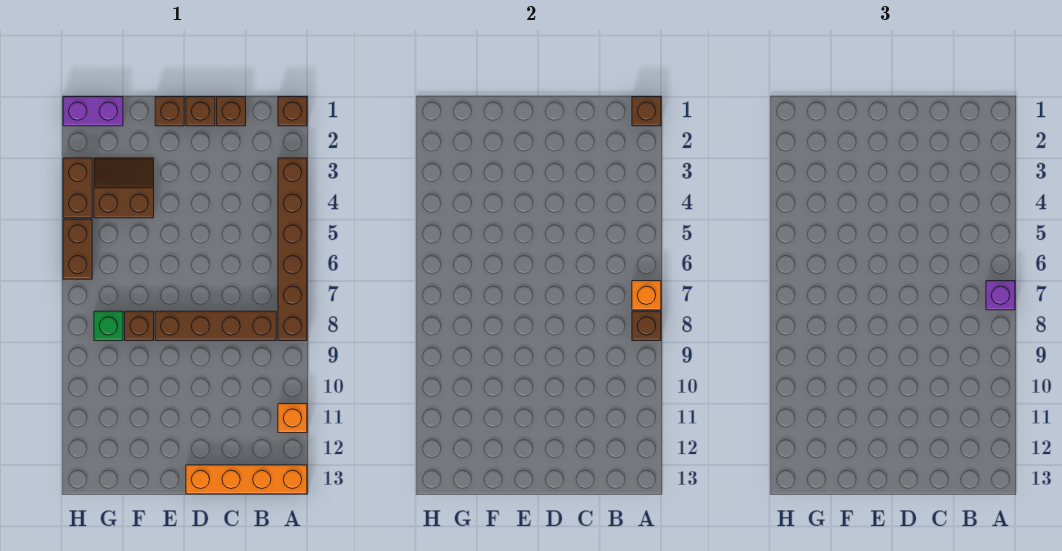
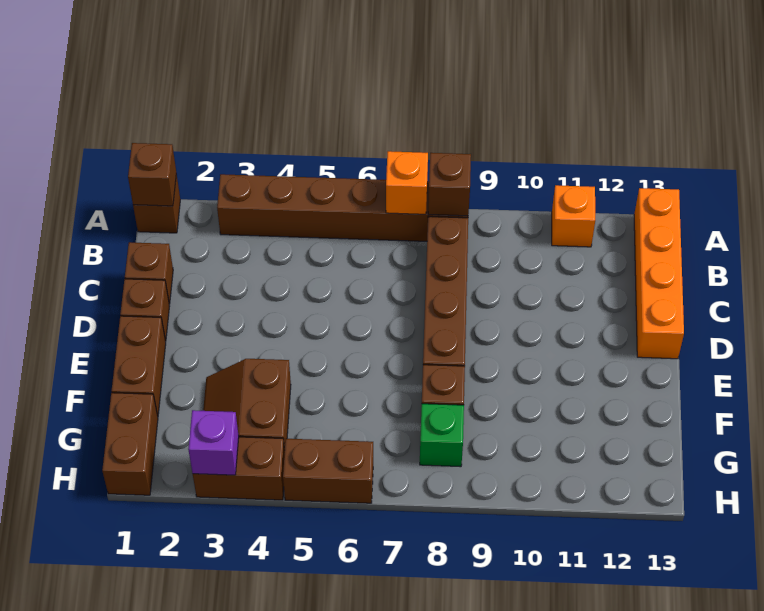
purple brick A7 level 3 -> purple brick H3 level 2
brown brick E1 level 1 -> brown brick E1:F1 level 1
purple brick G1:H1 level 1 -> brown brick G1:H1 level 1

